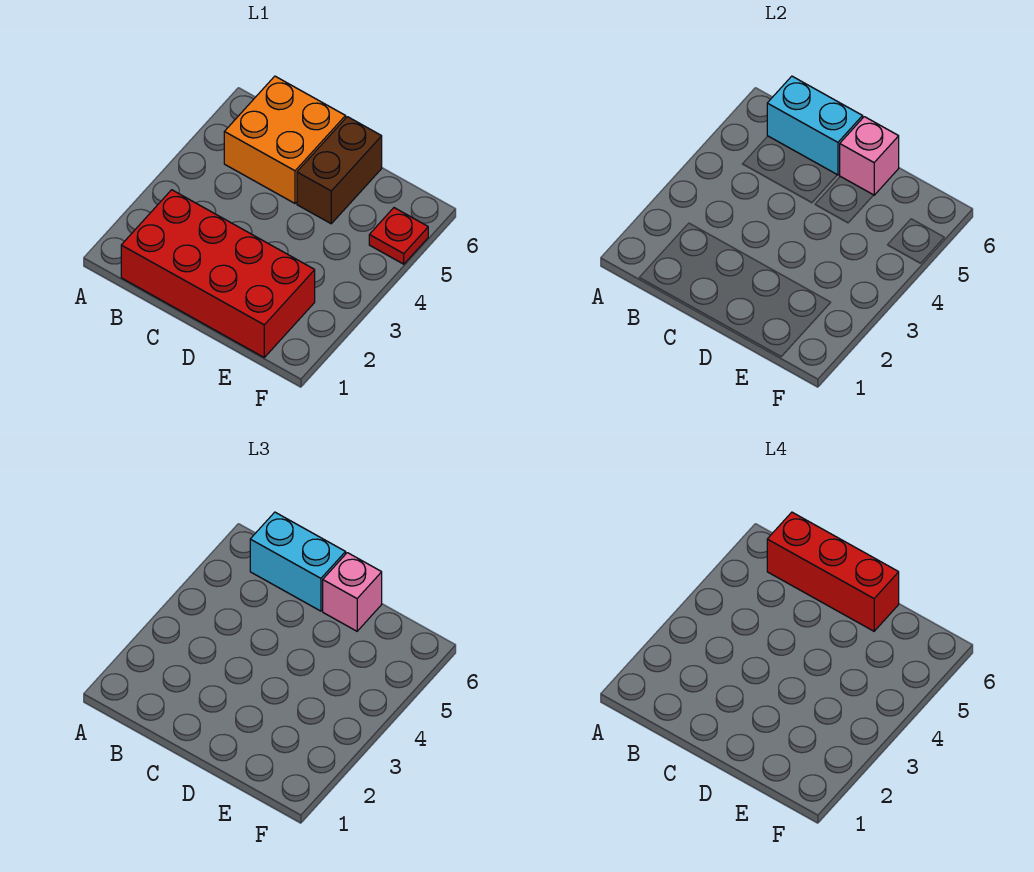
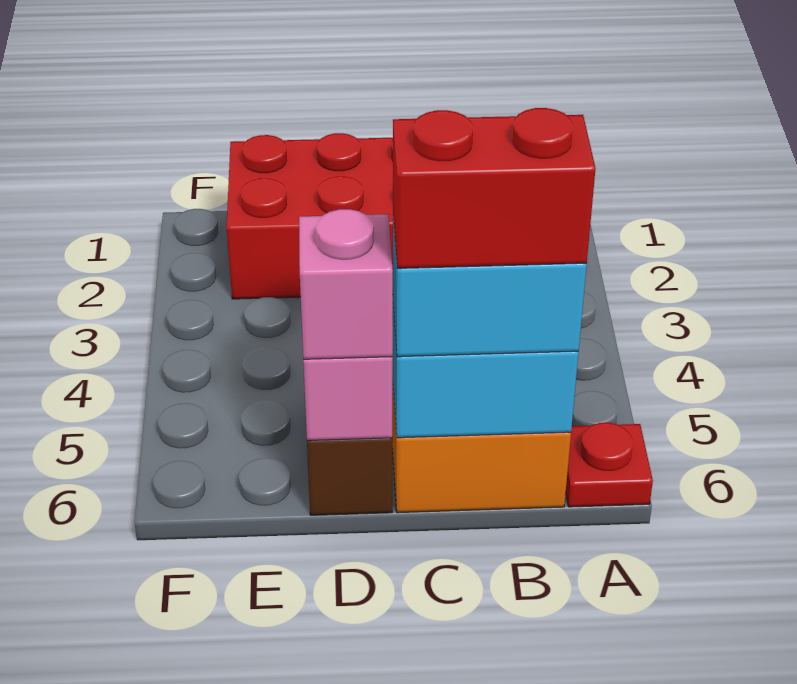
red brick B6:D6 level 4 -> red brick B6:C6 level 4
red plate F5 level 1 -> red plate A6 level 1

